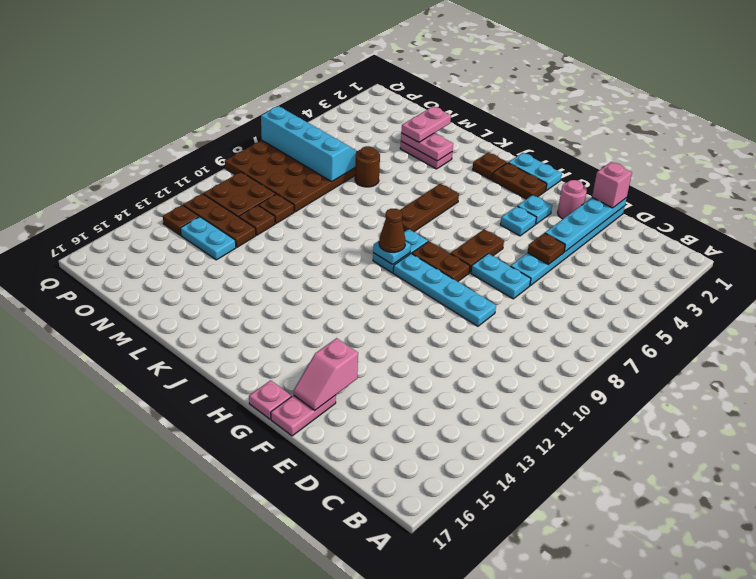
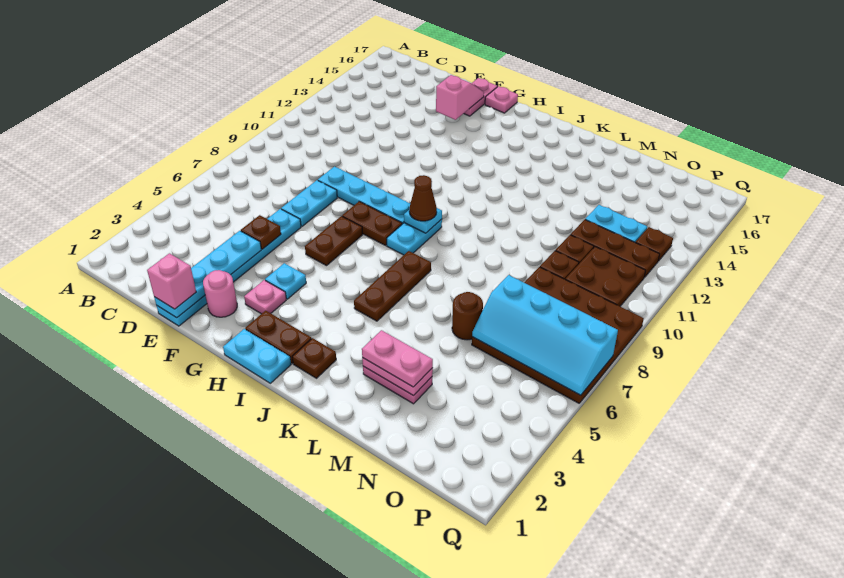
cyan plate E7:F7 level 1 -> cyan plate E7:E8 level 1
cyan plate G3 level 1 -> pink plate G3 level 1
pink plate M2:M3 level 3 -> pink plate L3:M3 level 3

